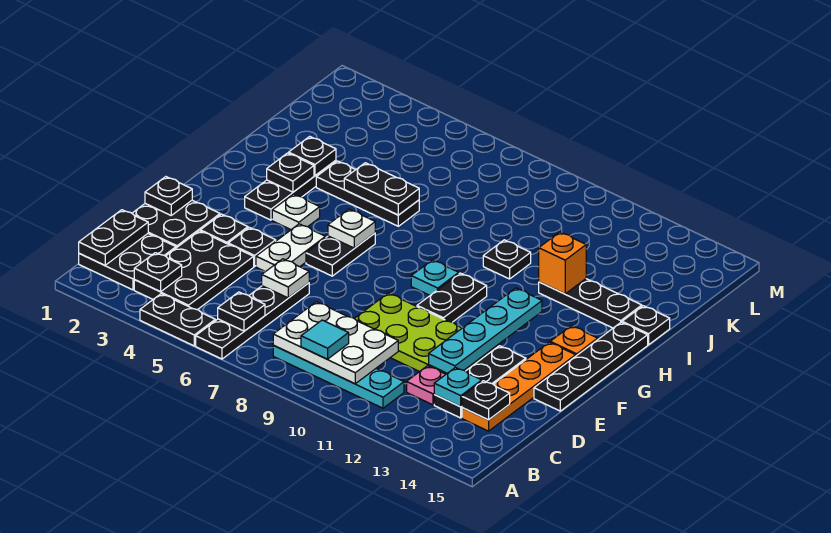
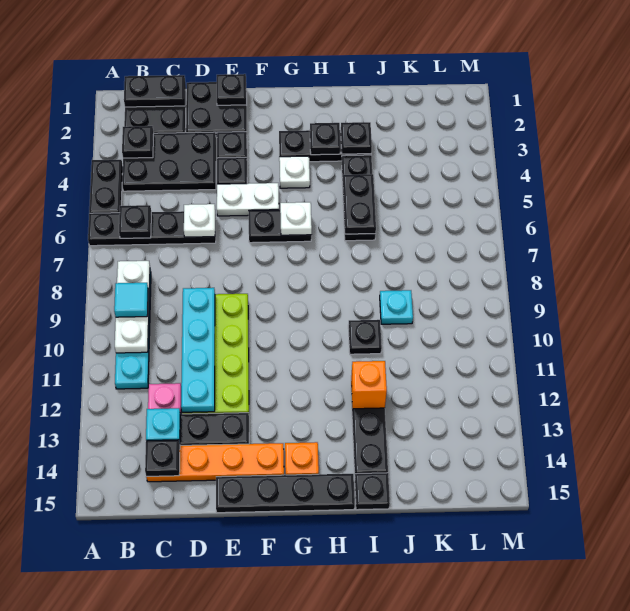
white plate B8:C10 level 2 -> white plate B8:B10 level 2
cyan plate D12:G12 level 2 -> cyan plate D9:D12 level 2
black plate F10:G10 level 1 -> none
cyan plate G9 level 1 -> cyan plate J9 level 1

